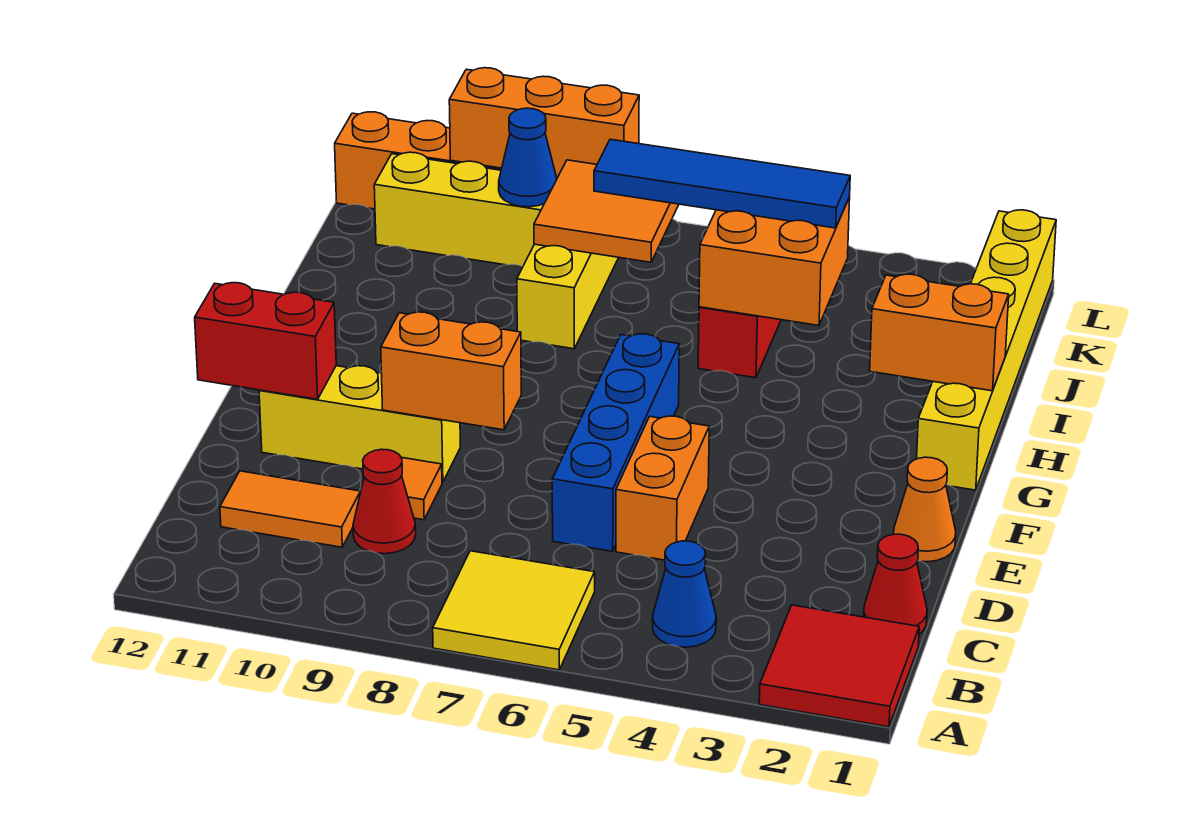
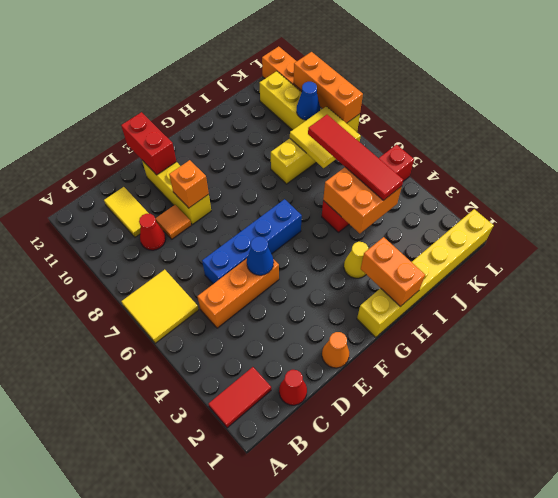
red tile A1:B2 level 1 -> red tile A2:B2 level 1
blue cone B4 level 1 -> blue cone E5 level 2
orange tile C10:C11 level 1 -> yellow tile C10:C11 level 1
orange brick D5:E5 level 1 -> orange brick C5:E5 level 1
orange brick E8:E9 level 2 -> orange brick E9 level 2
none -> yellow cone H3 level 1
blue tile J4:J7 level 3 -> red tile J4:J7 level 3
orange tile J7:K8 level 2 -> yellow tile J7:K8 level 2

